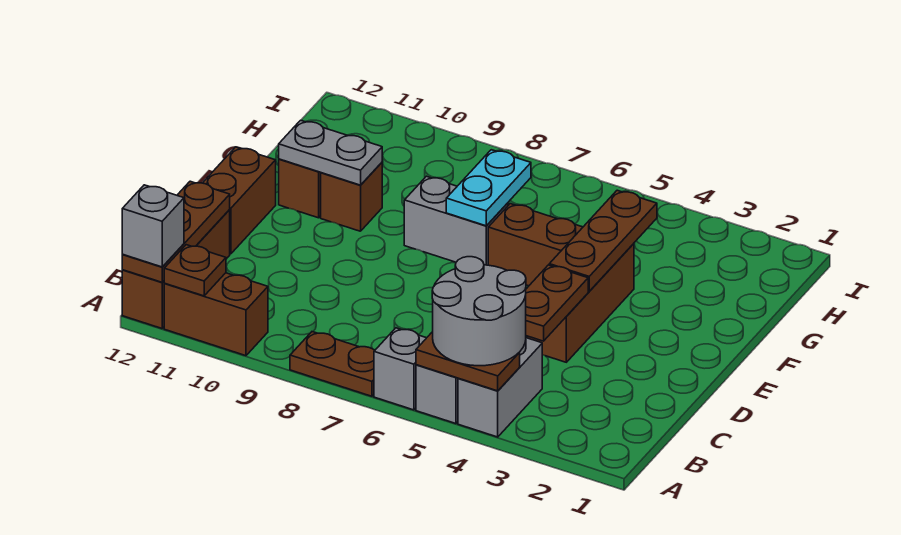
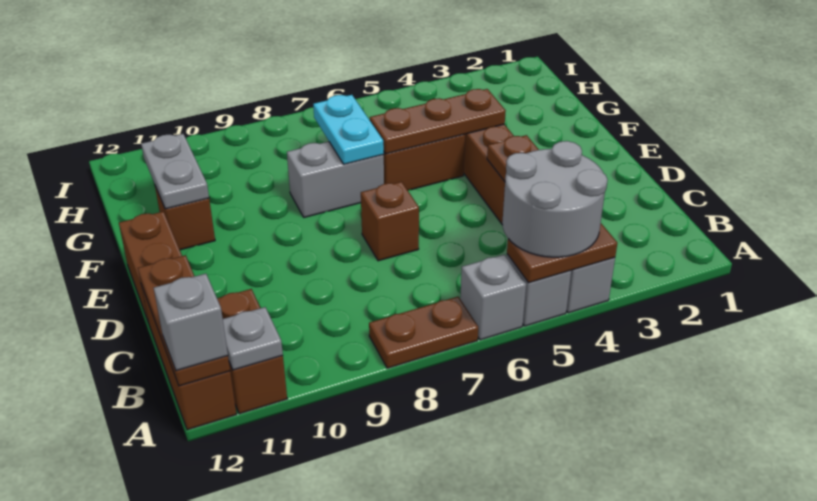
brown brick A10:A11 level 1 -> brown brick A11:B11 level 1
brown plate A11 level 2 -> grey plate A11 level 2
brown plate E4:G4 level 2 -> brown plate F4:F6 level 2
brown brick F10 level 1 -> brown brick D7 level 1
grey plate F10:F11 level 2 -> grey plate F11:G11 level 2

